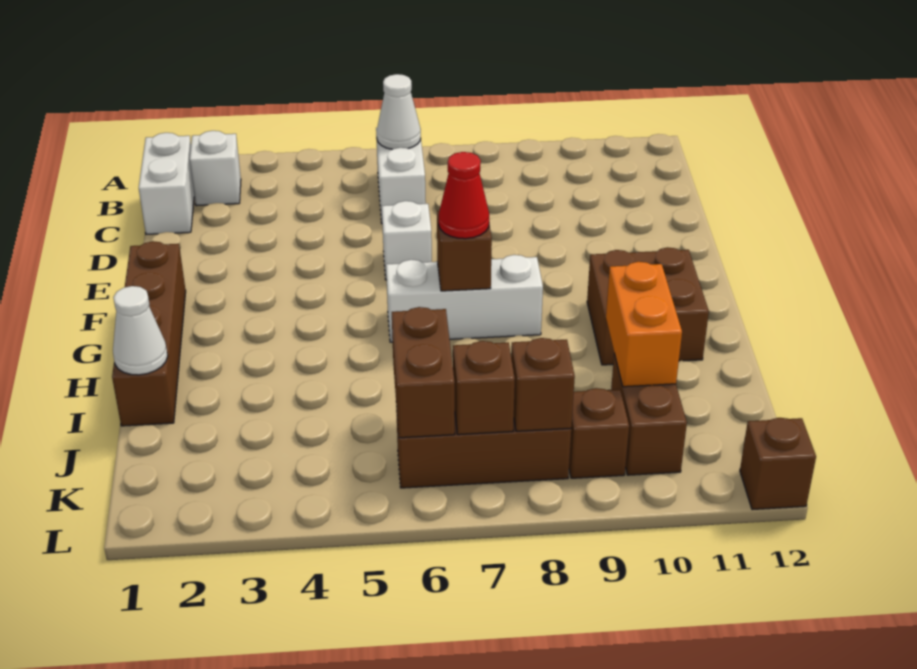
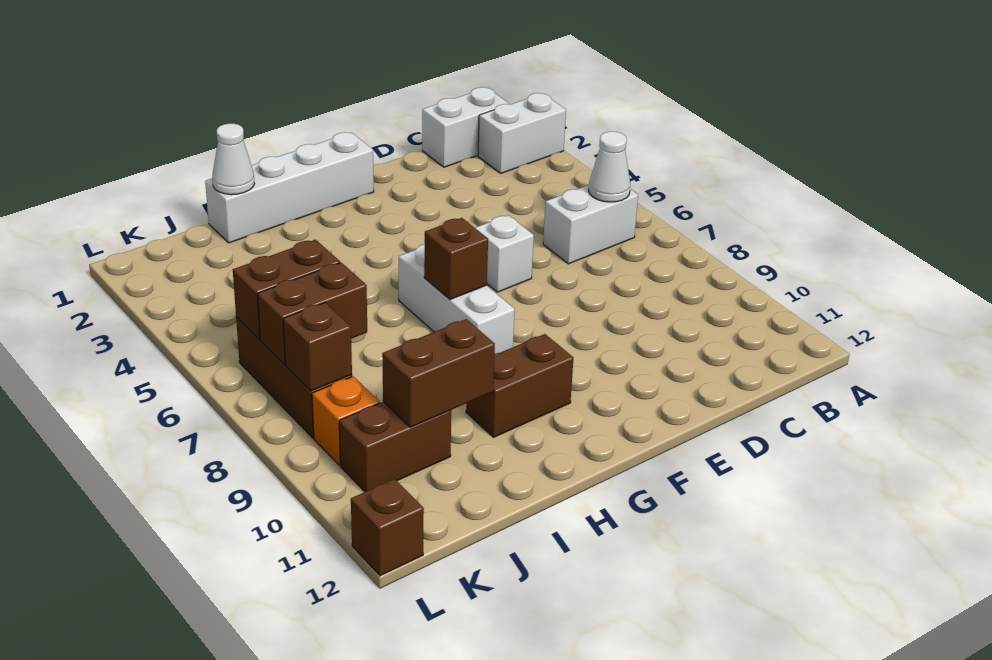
white brick B2 level 1 -> white brick A2:B2 level 1
brown brick F1:I1 level 1 -> white brick F1:I1 level 1
red cone G7 level 3 -> none
brown brick G10:H11 level 1 -> brown brick G10:H10 level 1
orange brick I10:J10 level 2 -> brown brick I10:J10 level 2
brown brick K7 level 2 -> brown brick J7:K7 level 2
brown brick K9 level 1 -> orange brick K9 level 1

